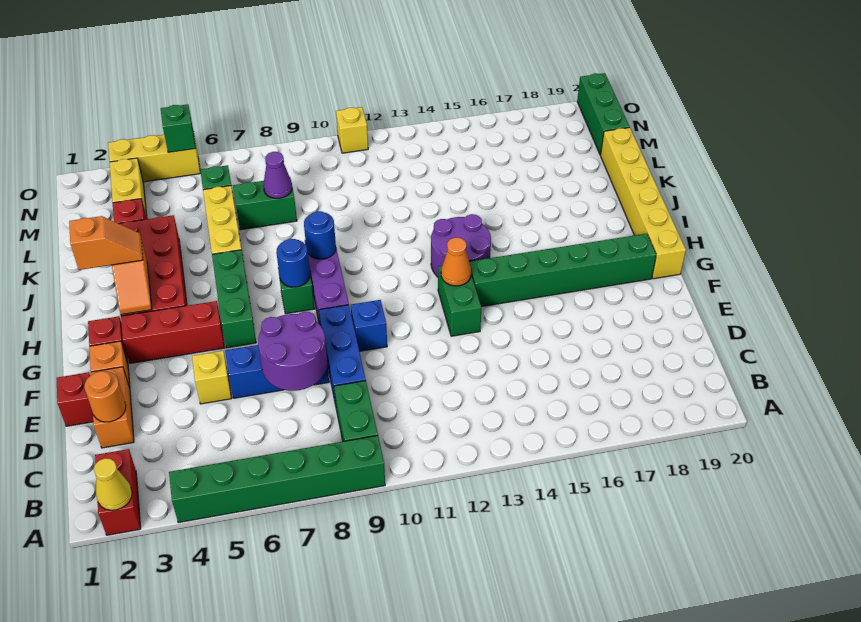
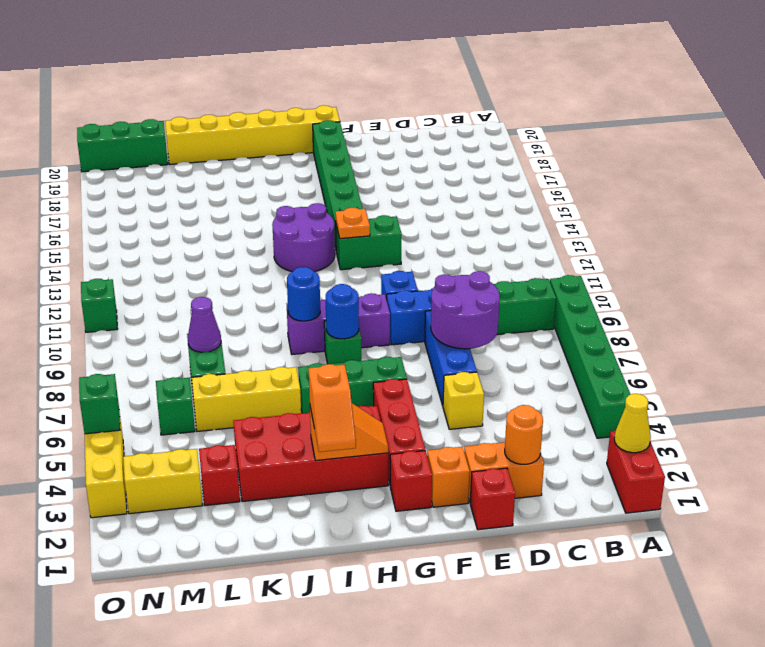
red brick A2:B2 level 1 -> red brick A1:A2 level 1
orange cone G13 level 2 -> orange plate G13 level 2
orange slope I2:I3 level 3 top 2 -> orange slope I2:I3 level 3 top 3
yellow brick O11 level 1 -> green brick O11 level 1

